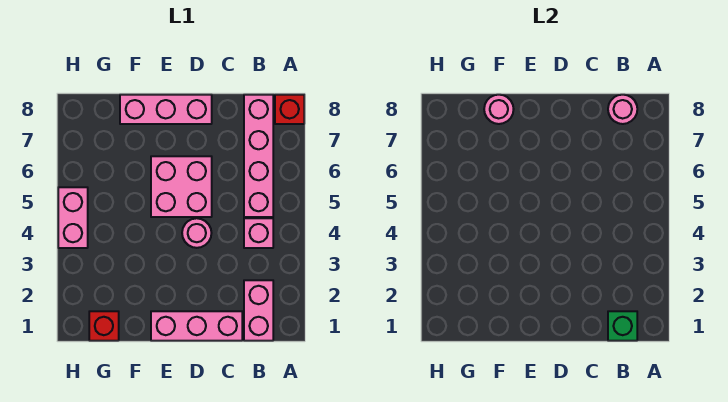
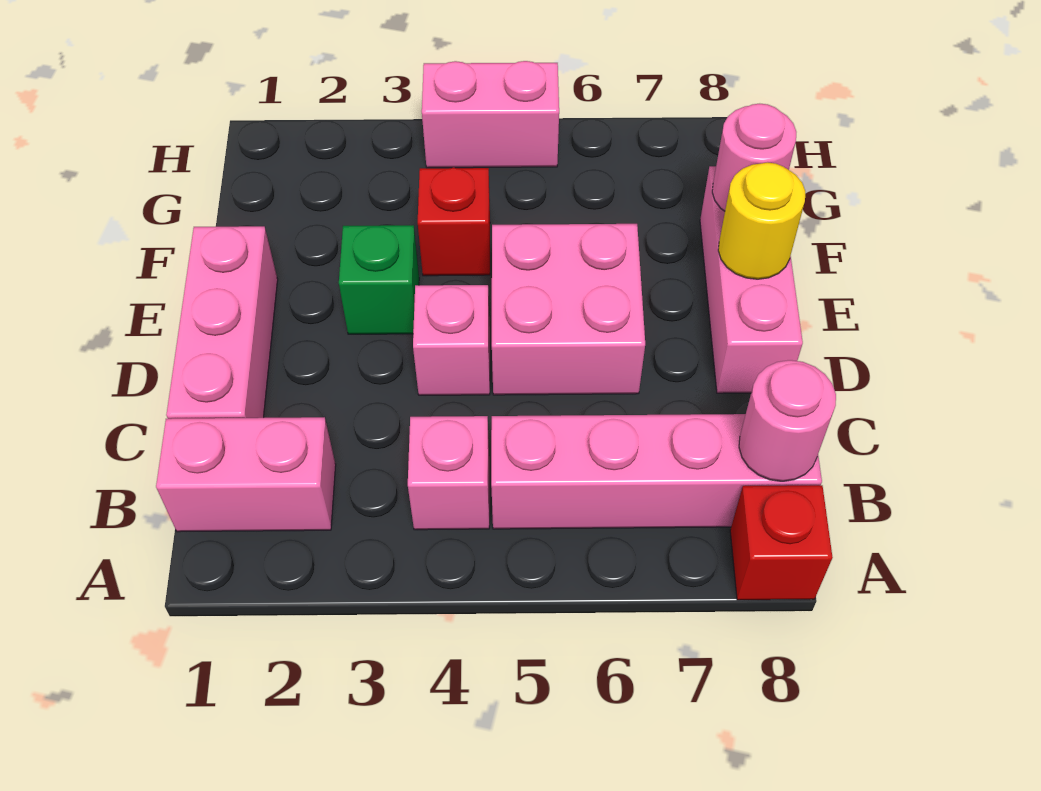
green brick B1 level 2 -> green brick E3 level 1
pink round brick D4 level 1 -> pink brick D4 level 1
none -> yellow round brick E8 level 2
red brick G1 level 1 -> red brick F4 level 1

